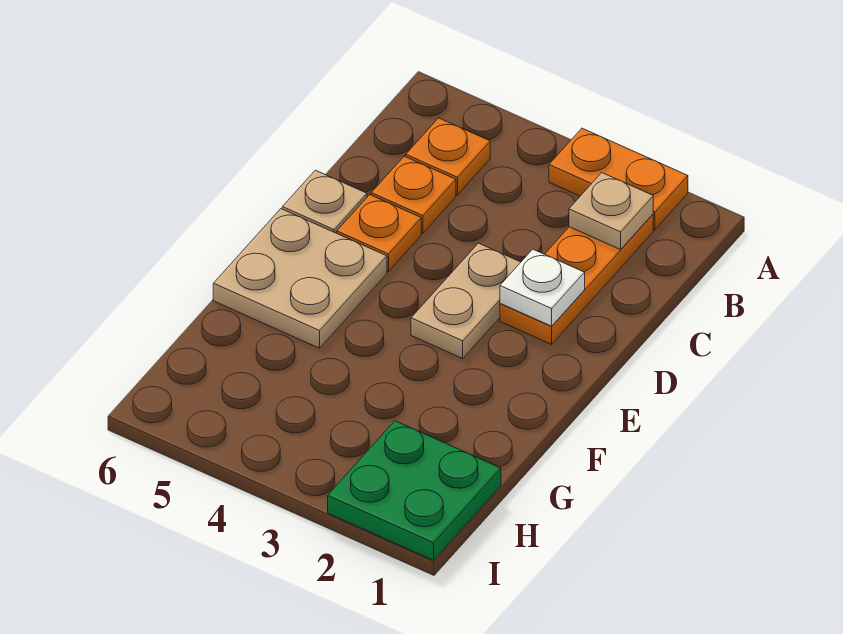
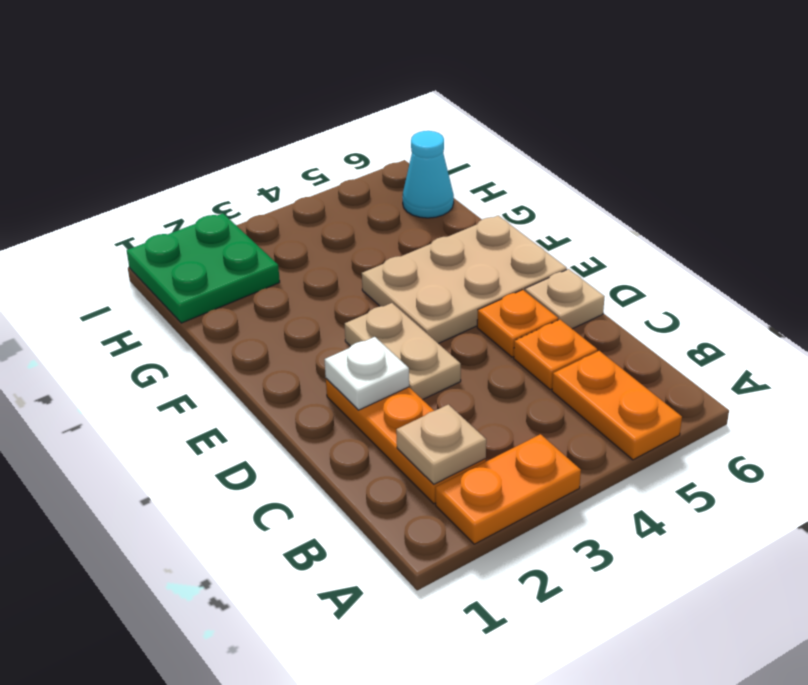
orange plate B5 level 1 -> orange plate A5:B5 level 1
tan plate E5:F6 level 1 -> tan plate E4:F6 level 1
none -> cyan cone H6 level 1

